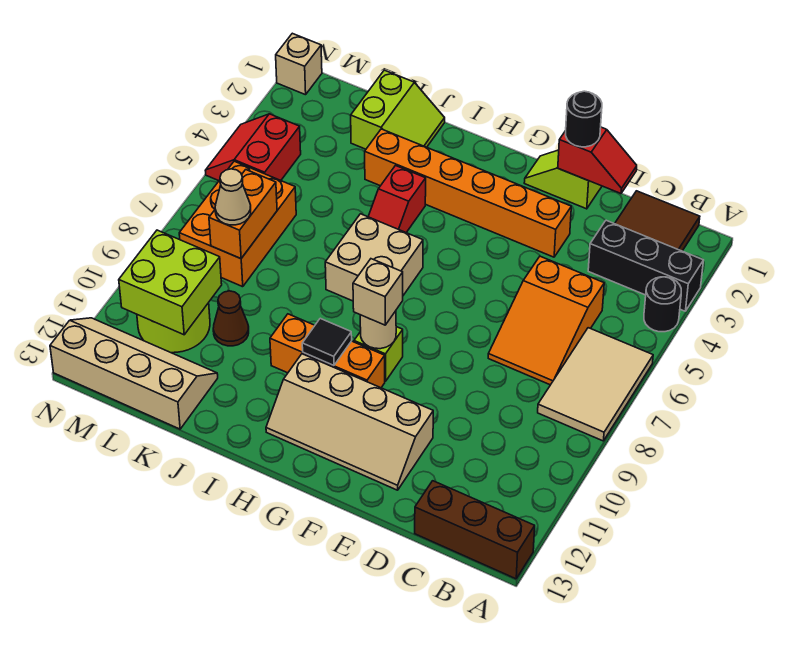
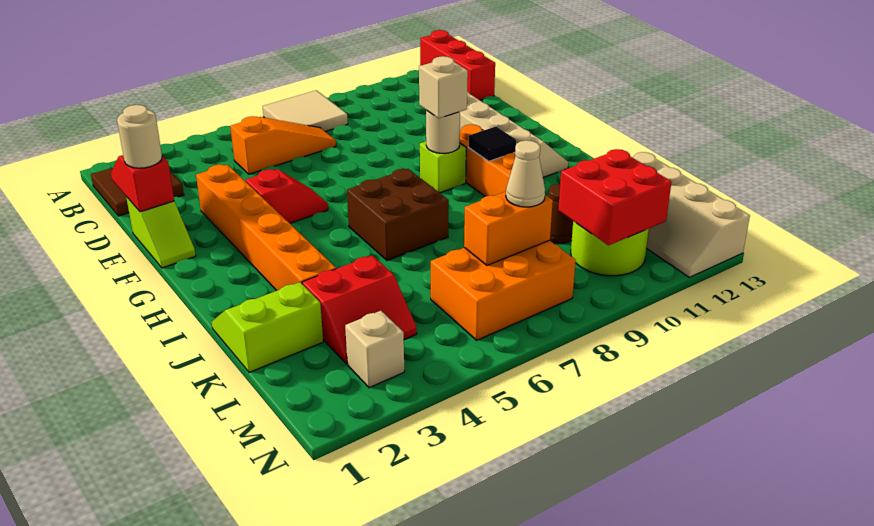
black brick A3:C3 level 1 -> none
black round brick A4 level 1 -> none
tan tile A6:B8 level 1 -> tan tile A7:B8 level 1
brown brick A13:C13 level 1 -> red brick A13:C13 level 1
orange slope C5:D7 level 1 top 5 -> orange slope C5:C7 level 1 top 5
black round brick E1 level 3 -> tan round brick E1 level 3
tan brick H6:I7 level 1 -> brown brick H6:I7 level 1
red slope I4:I5 level 1 top 4 -> red slope F4:F5 level 1 top 4
lime brick L10:M11 level 2 -> red brick L10:M11 level 2
red slope M4:N5 level 1 top M -> red slope K3:L4 level 1 top K
tan brick N1 level 1 -> tan brick M3 level 1

